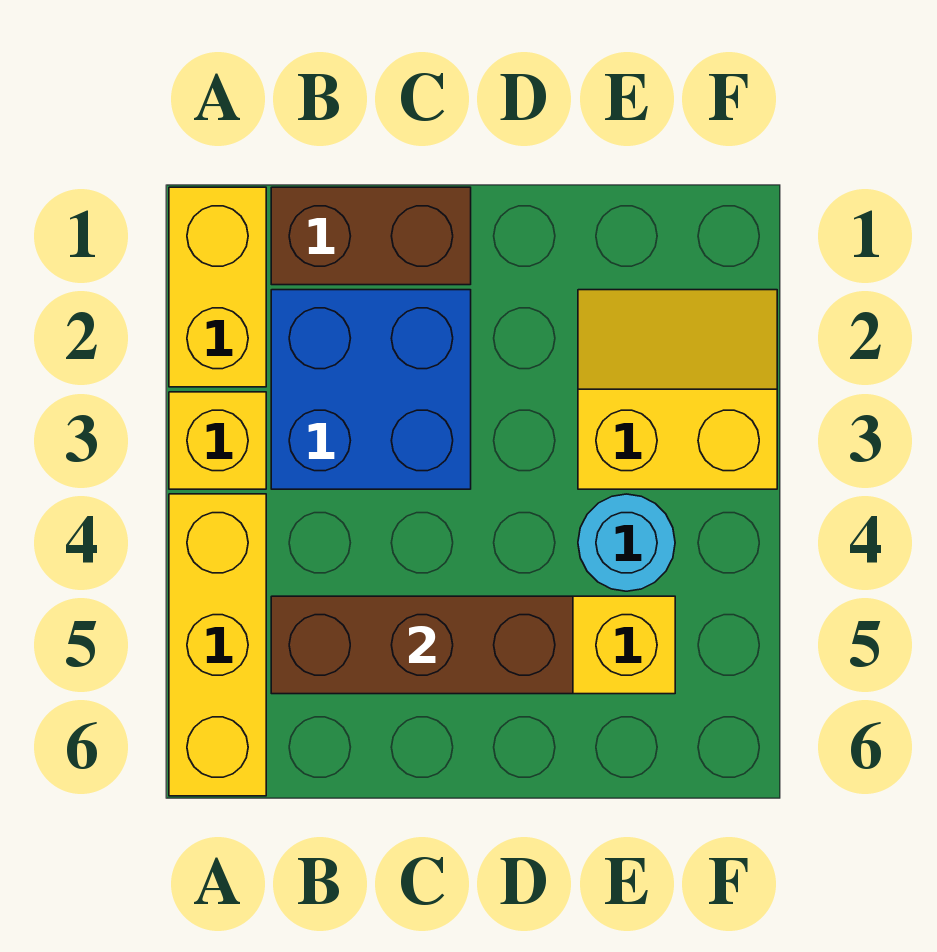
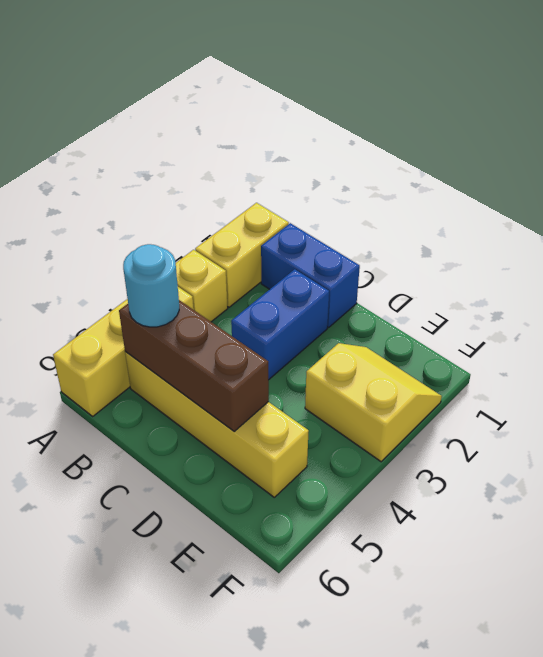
brown brick B1:C1 level 1 -> blue brick B1:C1 level 1
blue brick B2:C3 level 1 -> blue brick C2:C3 level 1
cyan round brick E4 level 1 -> cyan round brick B5 level 3

